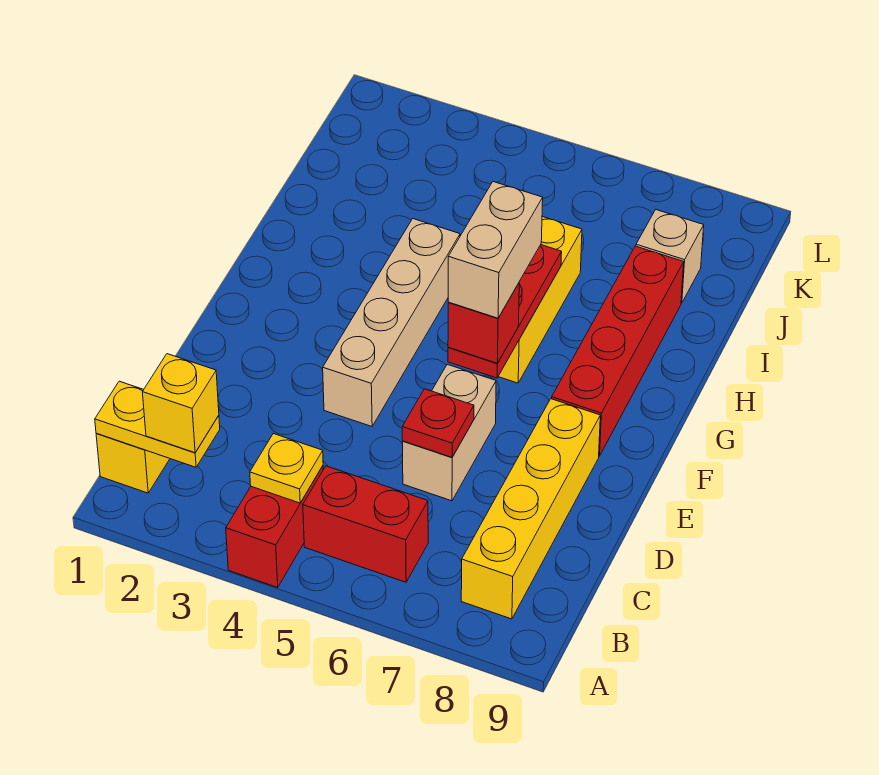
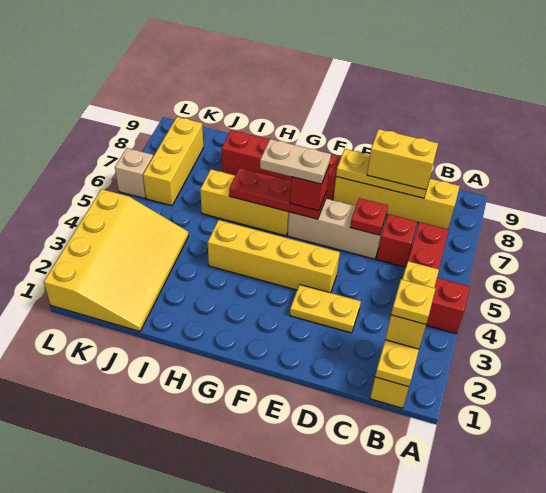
none -> yellow plate B2 level 4
none -> red brick C6 level 1
none -> yellow plate C8:E8 level 2
none -> yellow brick C8:D8 level 3
none -> yellow plate D3:E3 level 1
tan brick D6:E6 level 1 -> tan brick D6:F6 level 1
tan brick E4:H4 level 1 -> yellow brick E4:H4 level 1
tan brick F6:G6 level 4 -> tan plate F6:G6 level 4
none -> yellow slope J1:L4 level 1 top L
tan brick J8 level 1 -> tan brick L6 level 1
none -> yellow brick K6:K8 level 1

